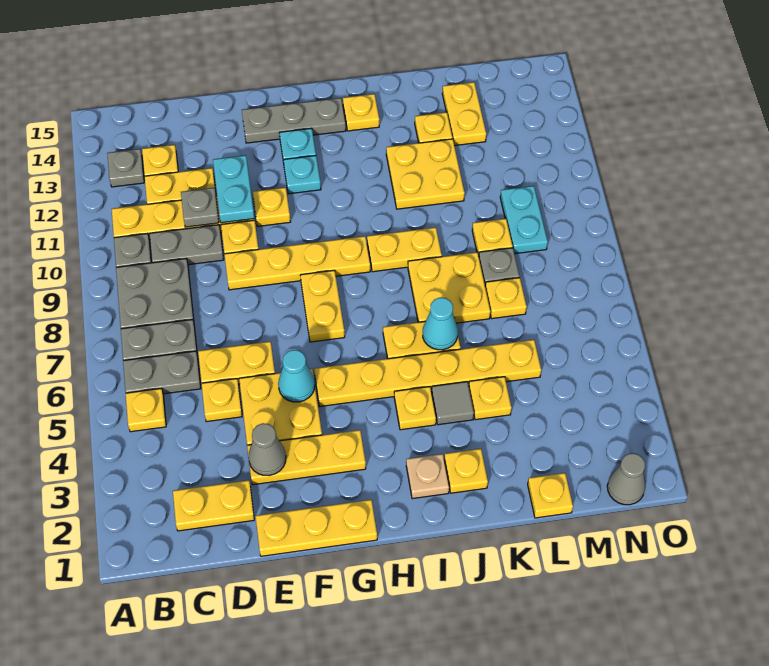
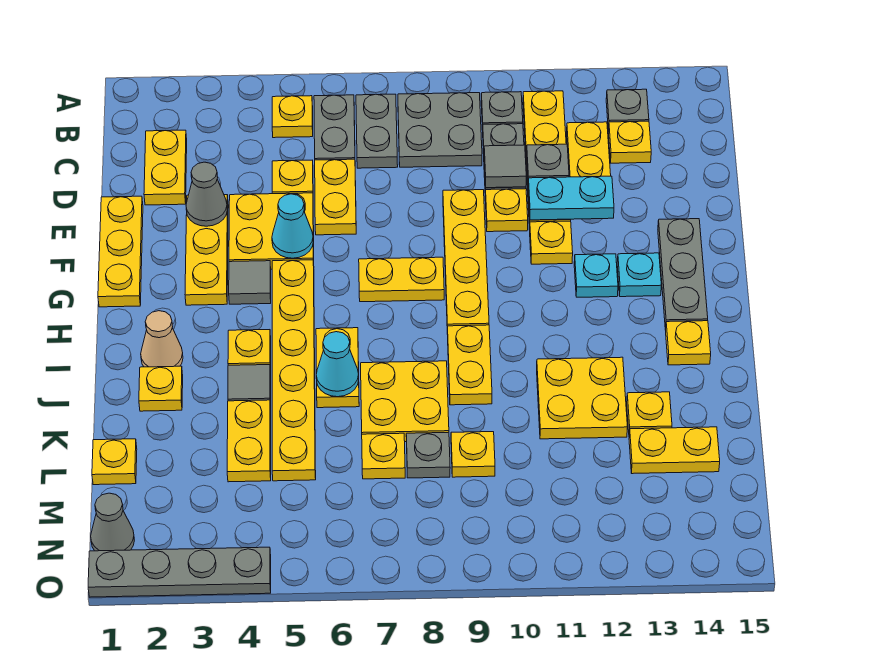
none -> grey tile D10 level 2
none -> grey tile G4 level 1
tan plate I2 level 1 -> tan cone I2 level 1
yellow plate K4 level 1 -> yellow plate K4:L4 level 1
cyan plate M9:M10 level 1 -> none
none -> grey plate O1:O4 level 1

